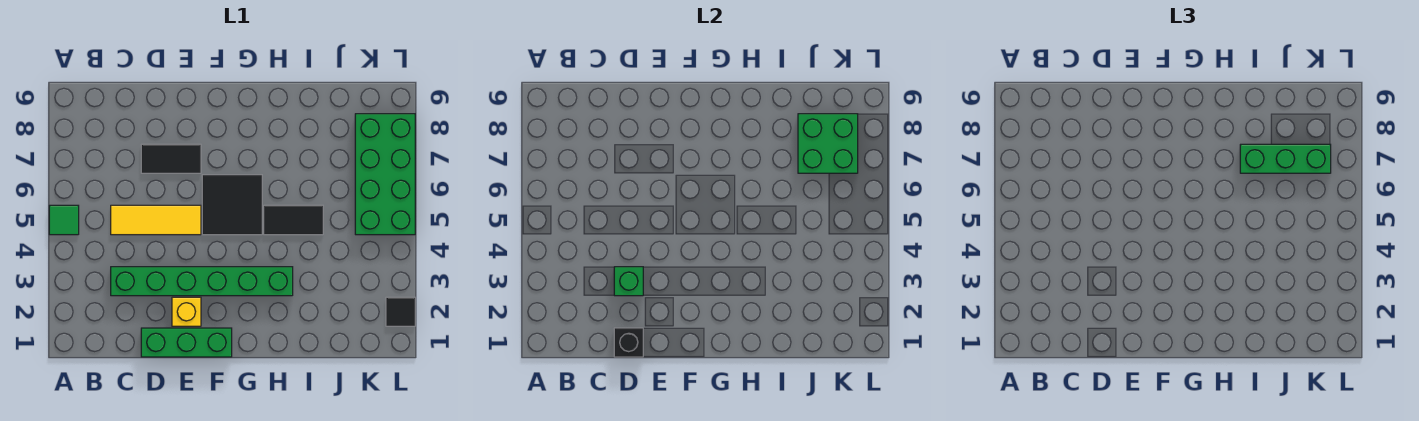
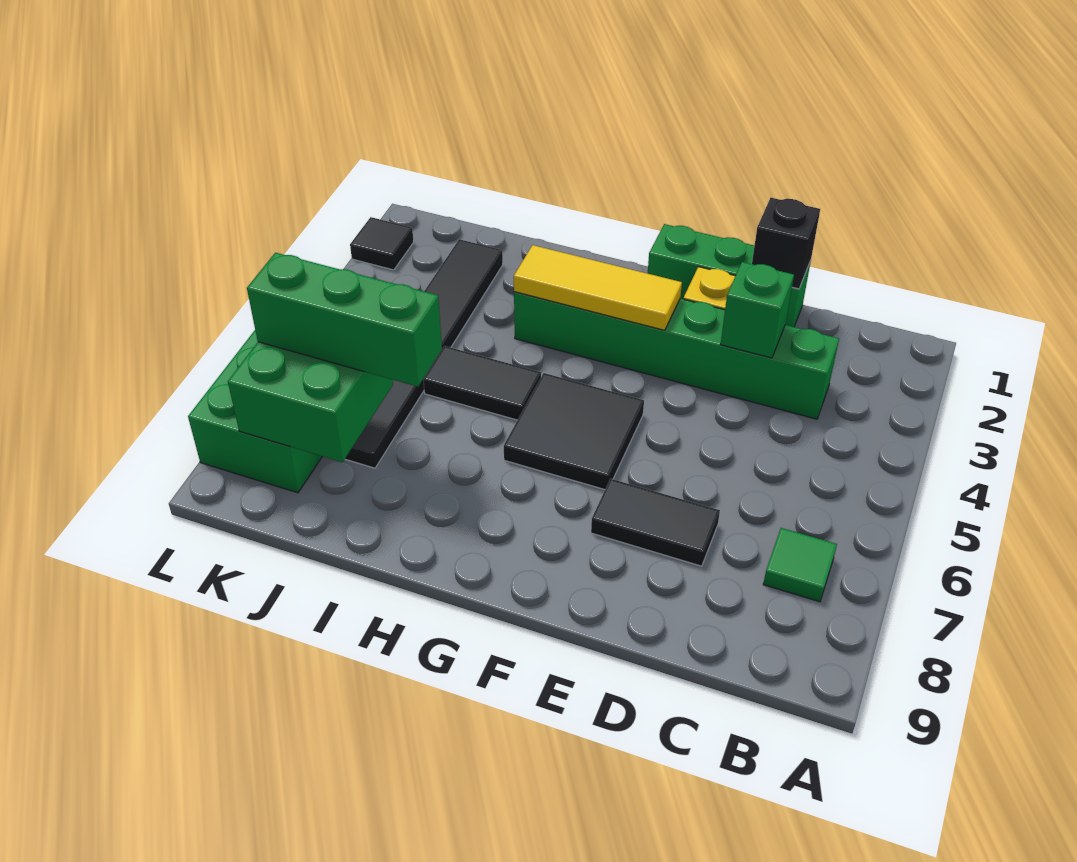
green tile A5 level 1 -> green tile B7 level 1
yellow tile C5:E5 level 1 -> yellow tile F3:H3 level 2
none -> black tile J2:J7 level 1

